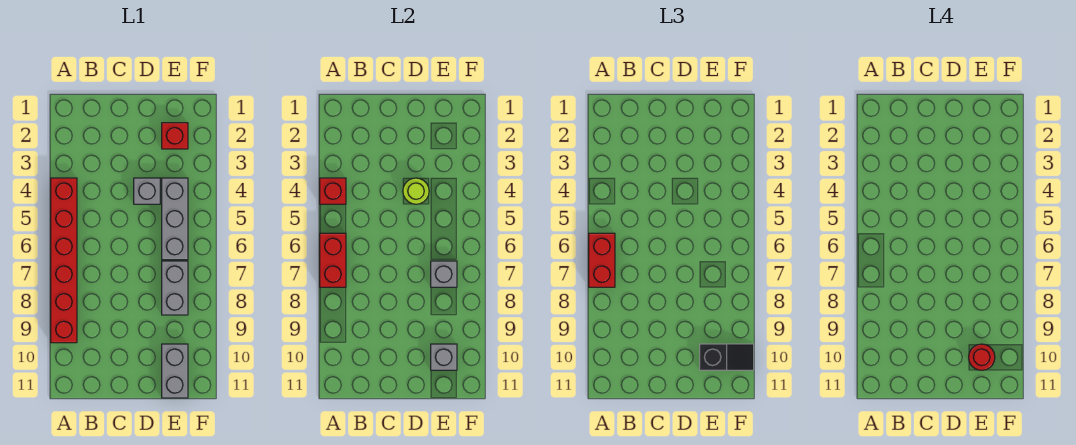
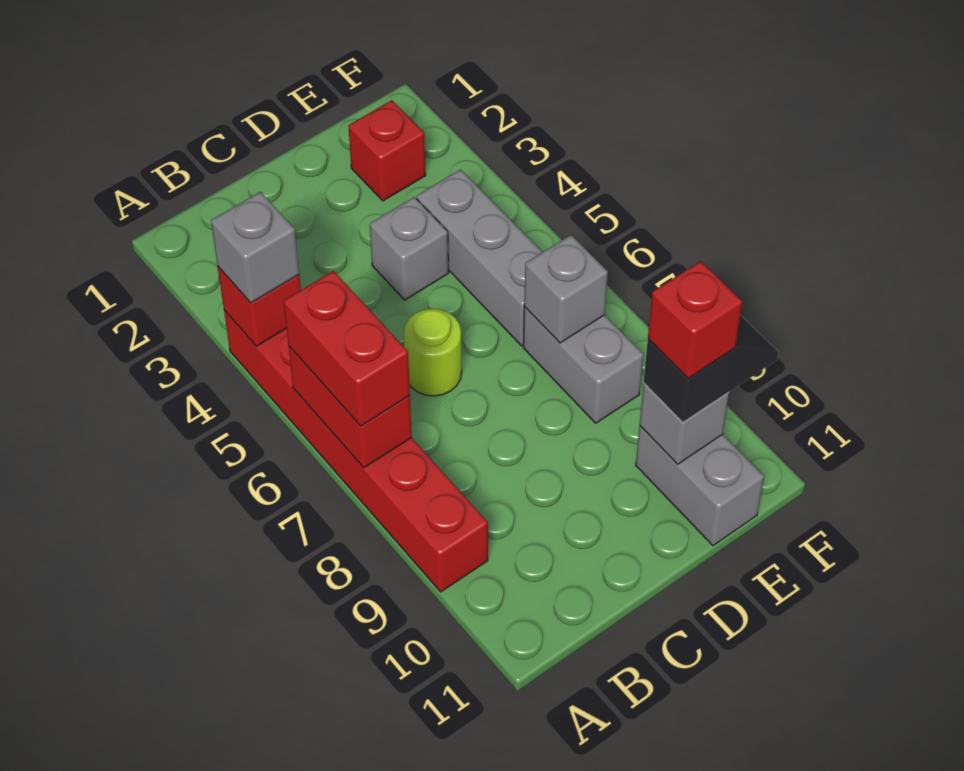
none -> grey brick A4 level 3
lime round brick D4 level 2 -> lime round brick C6 level 1
red round brick E10 level 4 -> red brick E10 level 4

